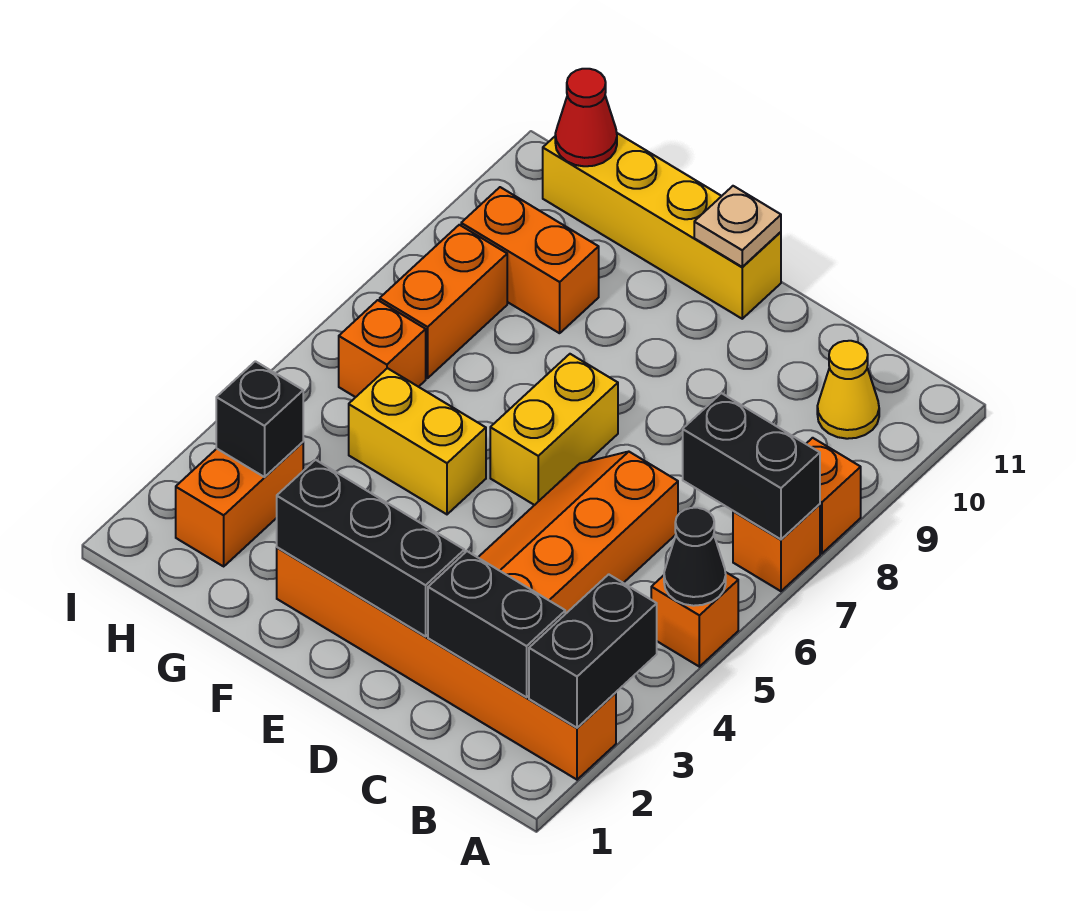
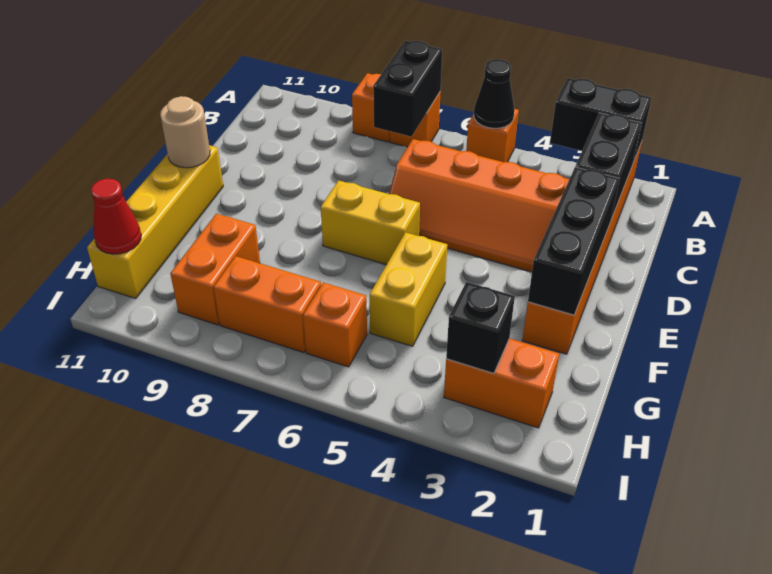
yellow cone B10 level 1 -> none
tan plate E11 level 2 -> tan round brick E11 level 2

